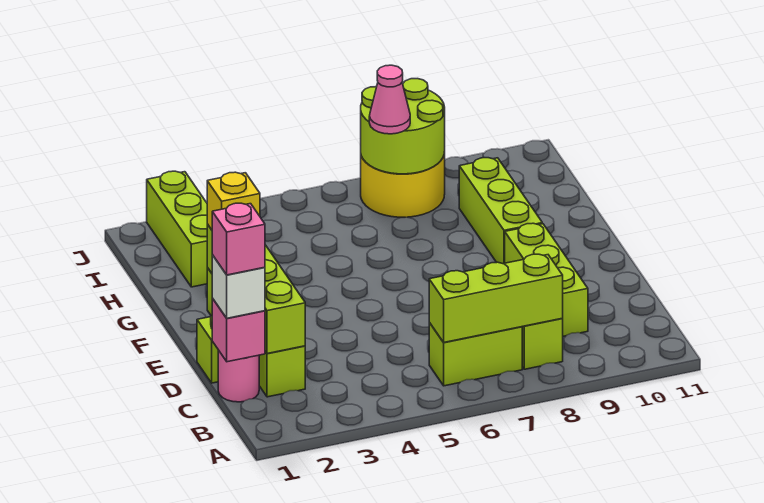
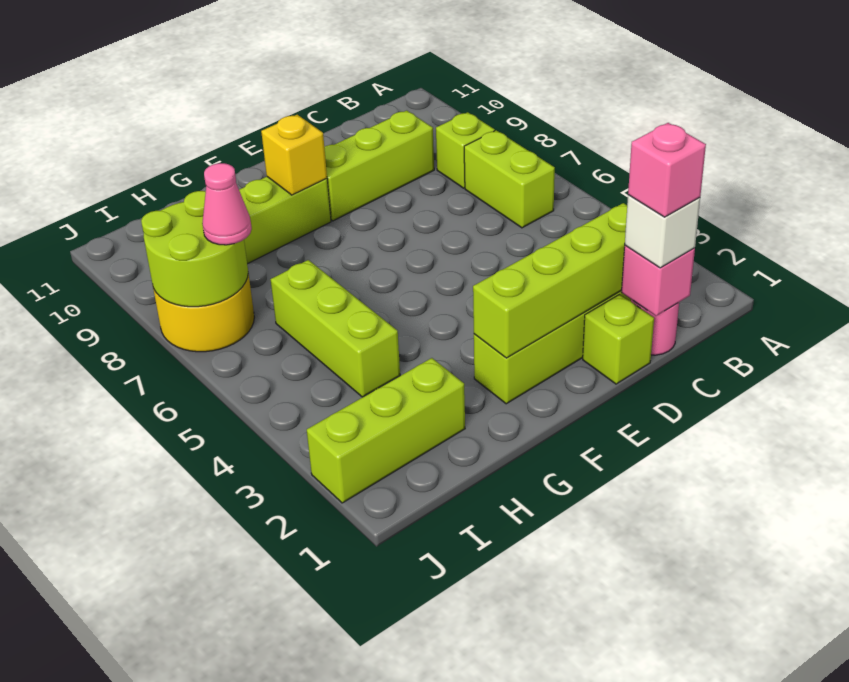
lime brick B6:B8 level 2 -> lime brick H4:H6 level 1
yellow brick F2 level 3 -> yellow brick F9 level 2

